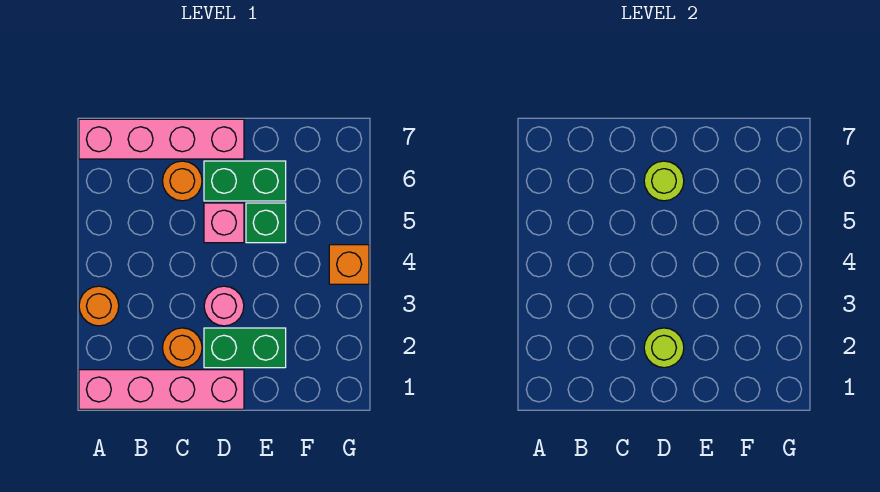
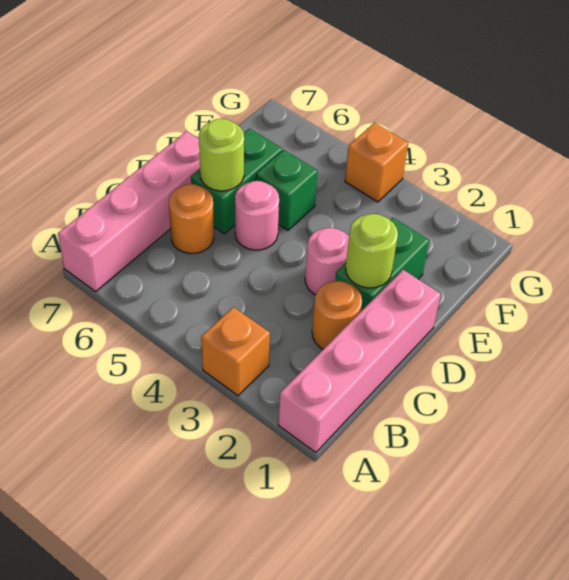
orange round brick A3 level 1 -> orange brick A3 level 1
pink brick D5 level 1 -> pink round brick D5 level 1

